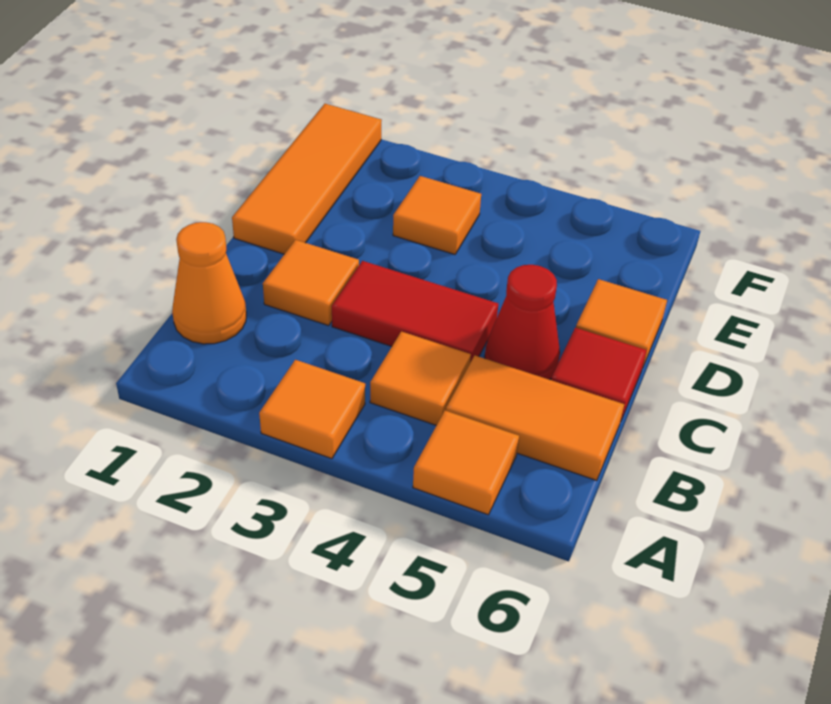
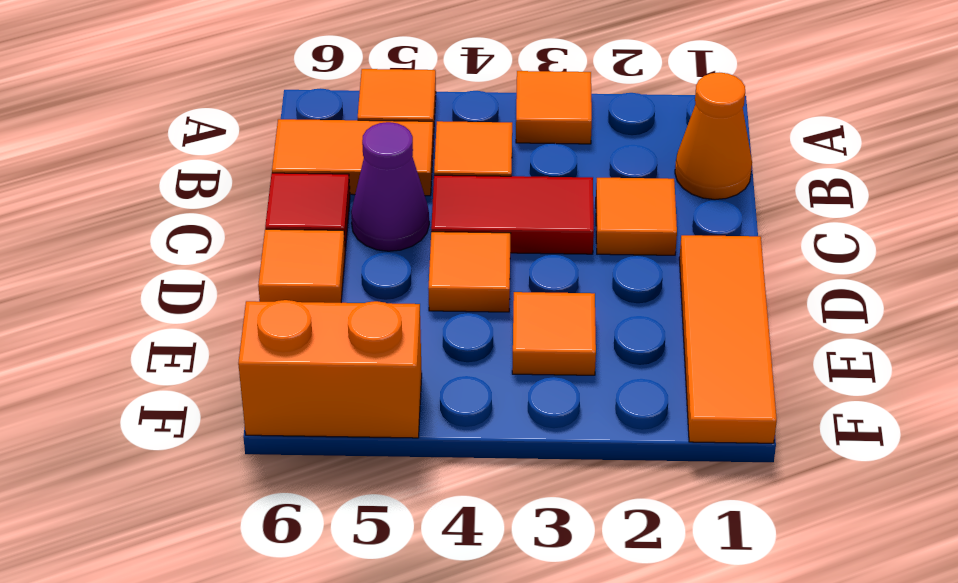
red cone C5 level 1 -> purple cone C5 level 1
none -> orange tile D4 level 1
none -> orange brick F5:F6 level 1

